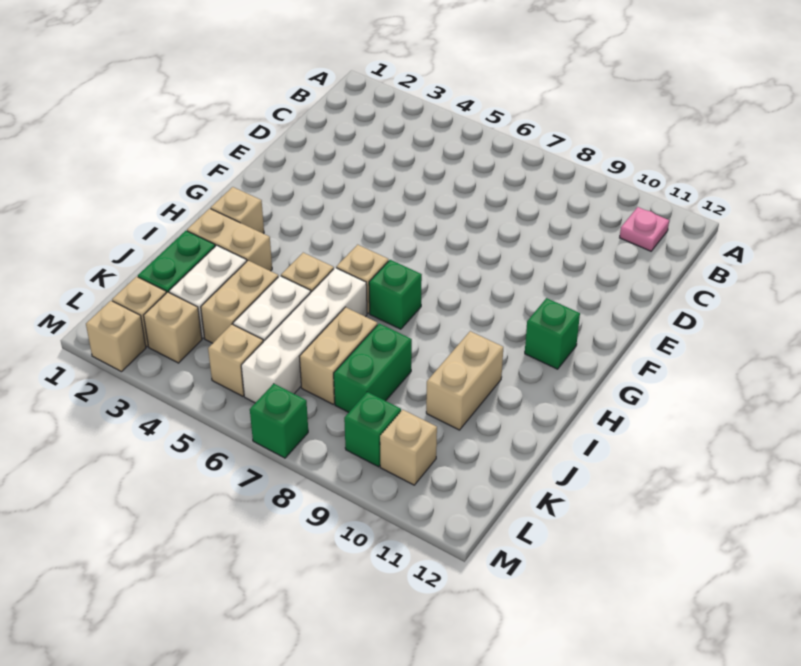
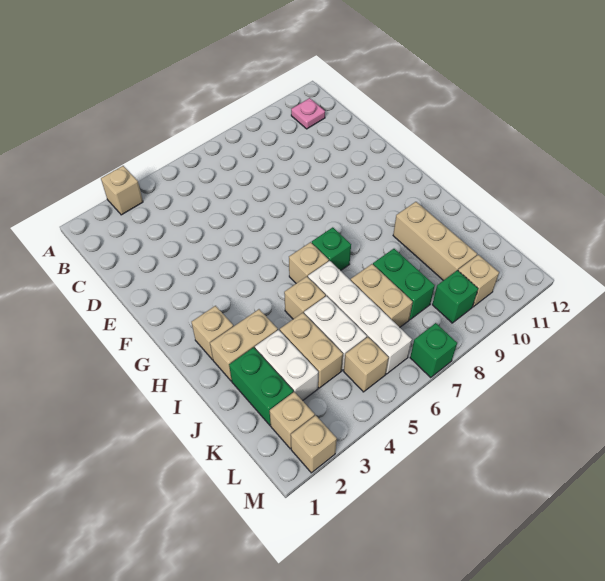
green brick G11 level 1 -> none
tan brick I10:J10 level 1 -> tan brick I10:K10 level 1
tan brick L3 level 1 -> tan brick A3 level 1

